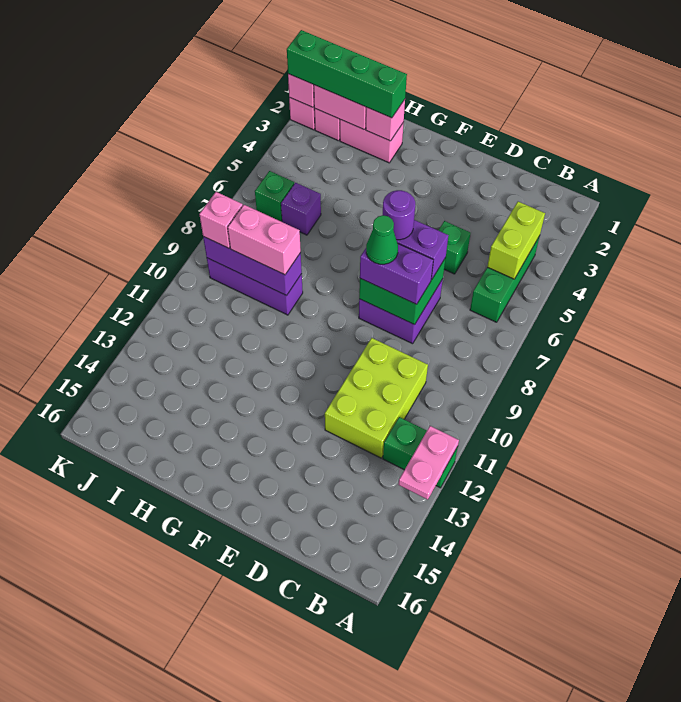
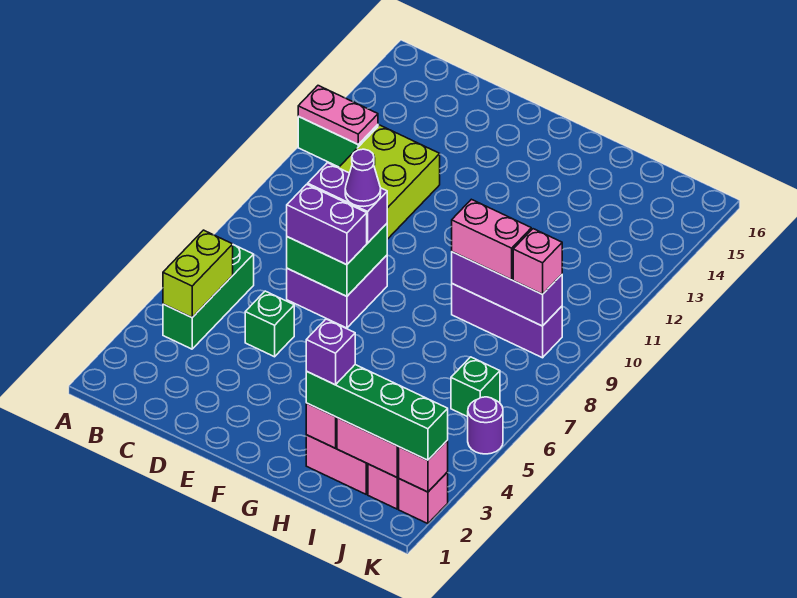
pink plate A12:A13 level 2 -> pink plate A12:B12 level 2
purple round brick E7 level 4 -> purple round brick K5 level 1
green cone E8 level 4 -> purple cone E8 level 4
purple brick I6 level 1 -> purple brick H2 level 4

